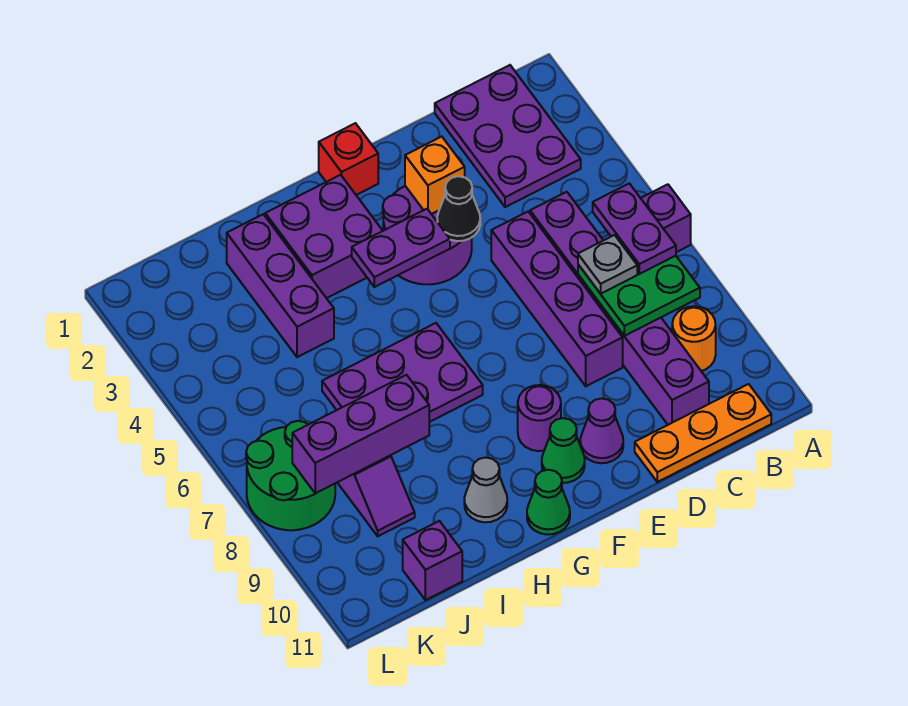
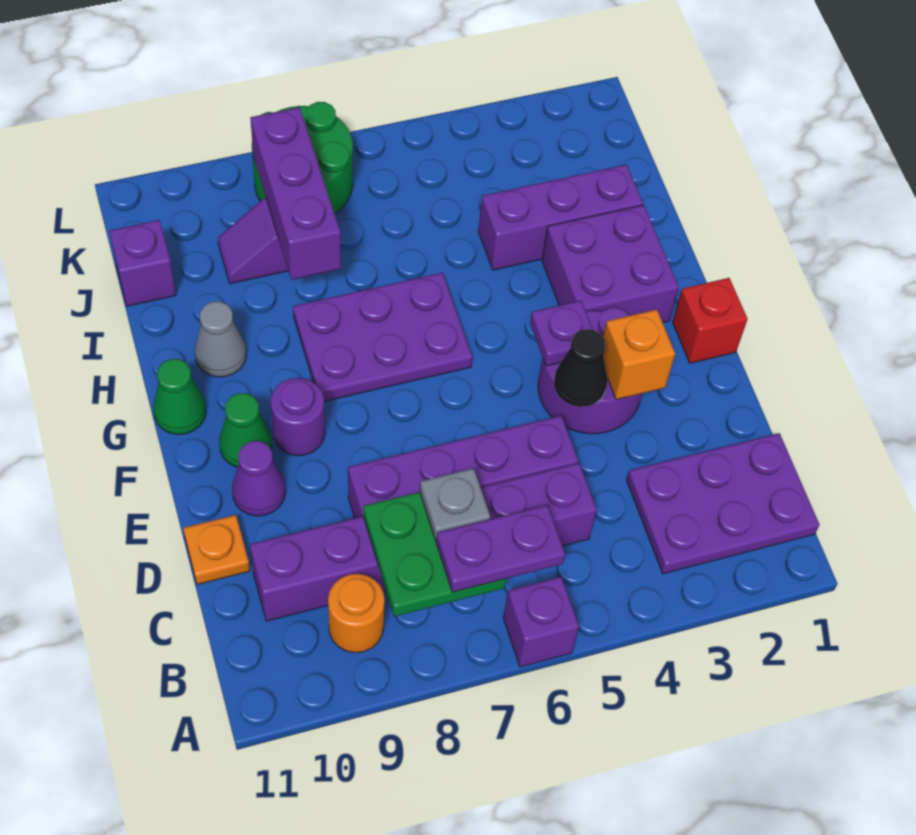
orange plate B11:D11 level 1 -> orange plate D11 level 1
purple plate F4:G4 level 2 -> purple plate F4 level 2
purple plate G6:I7 level 1 -> purple plate G6:H8 level 1

